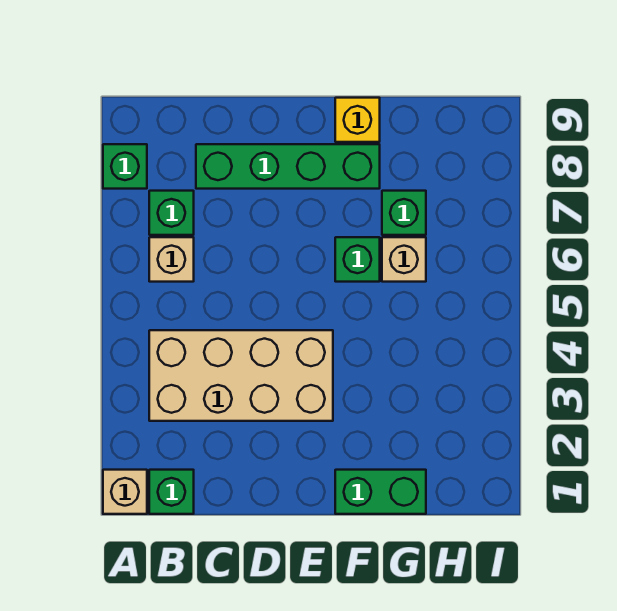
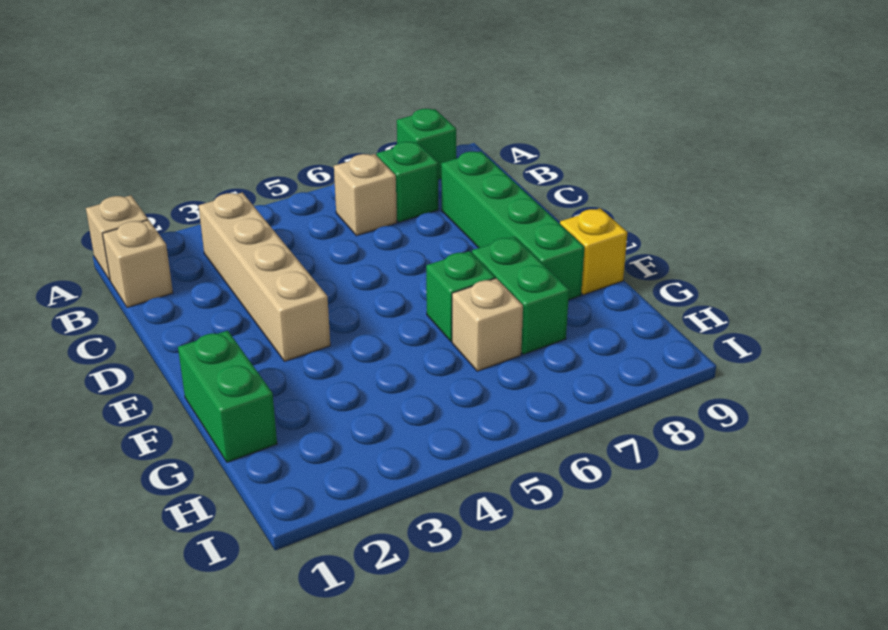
green brick B1 level 1 -> tan brick B1 level 1
tan brick B3:E4 level 1 -> tan brick B3:E3 level 1
green brick G7 level 1 -> green brick F7:G7 level 1

